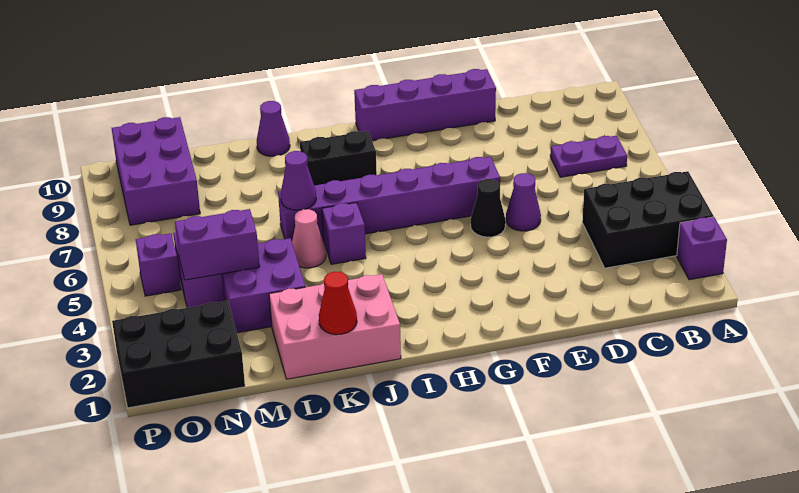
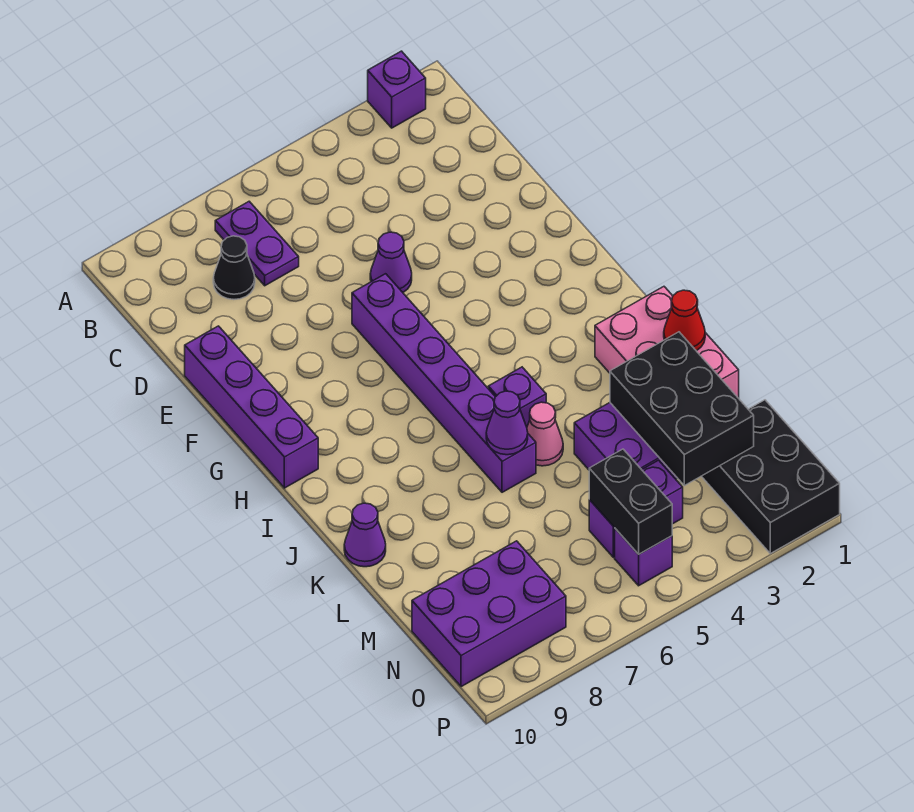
black brick A3:C4 level 1 -> black brick L2:N3 level 2
black cone F5 level 1 -> black cone C8 level 1
black brick I8:J8 level 1 -> black brick N5:O5 level 2
purple brick M4:N4 level 2 -> none

